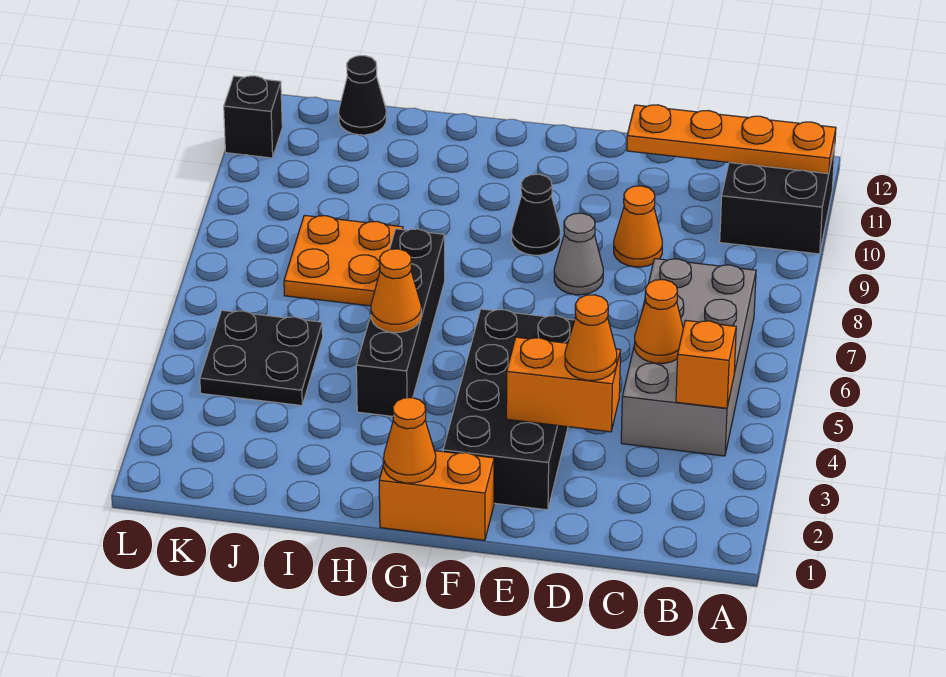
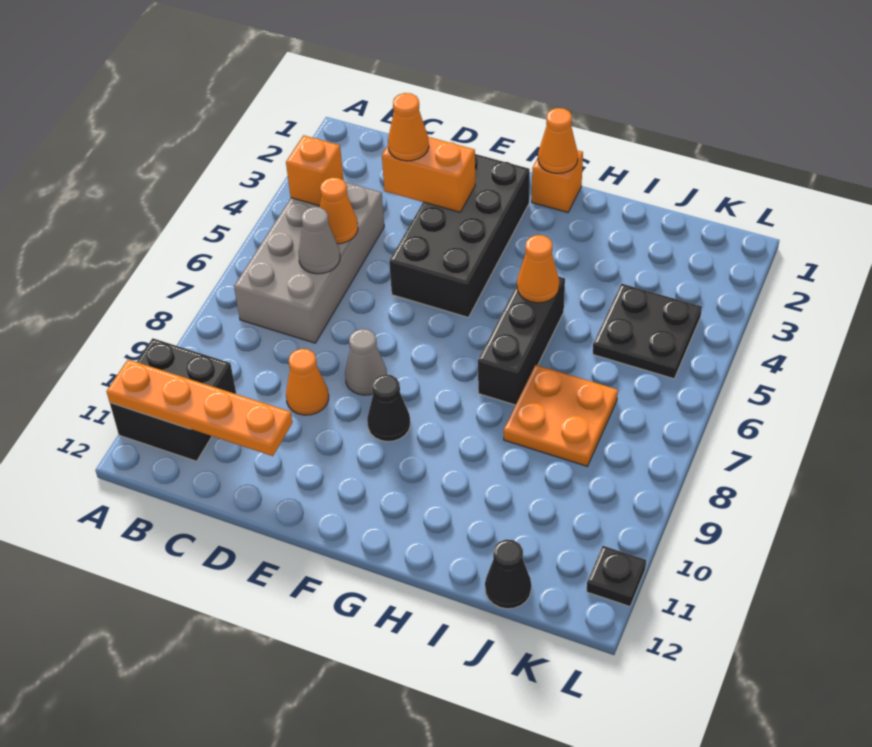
none -> grey cone C6 level 2
orange brick F1:G1 level 1 -> orange brick G1 level 1
black brick H4:H7 level 1 -> black brick H5:H7 level 1
black brick L11 level 1 -> black plate L11 level 1

